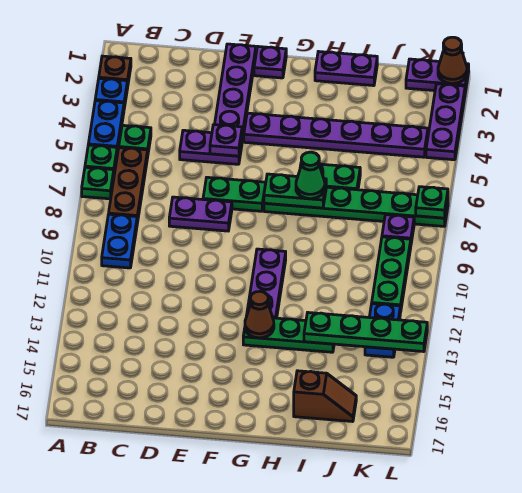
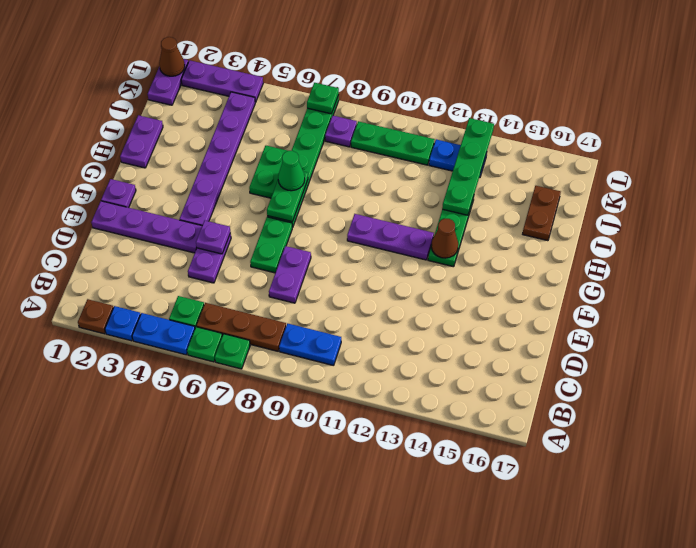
brown slope I16:J16 level 1 top I -> brown plate I16:J16 level 1

